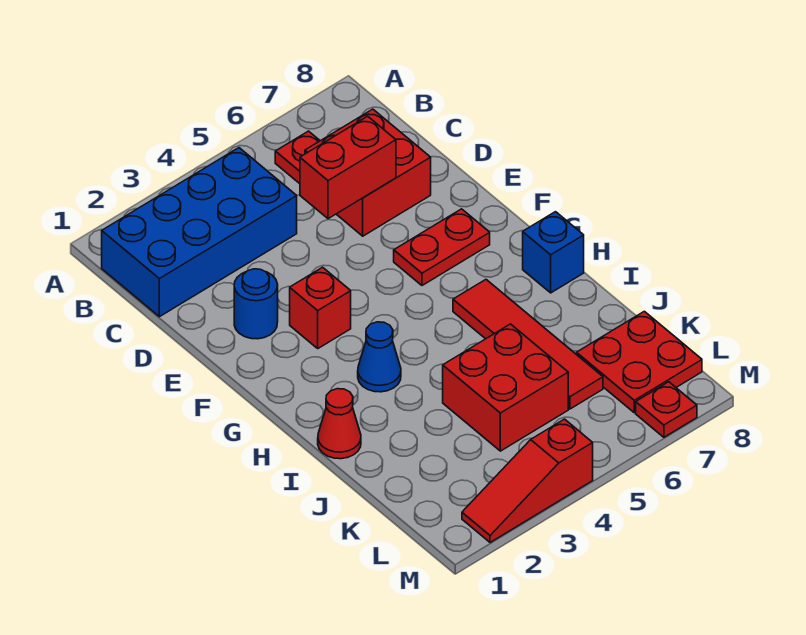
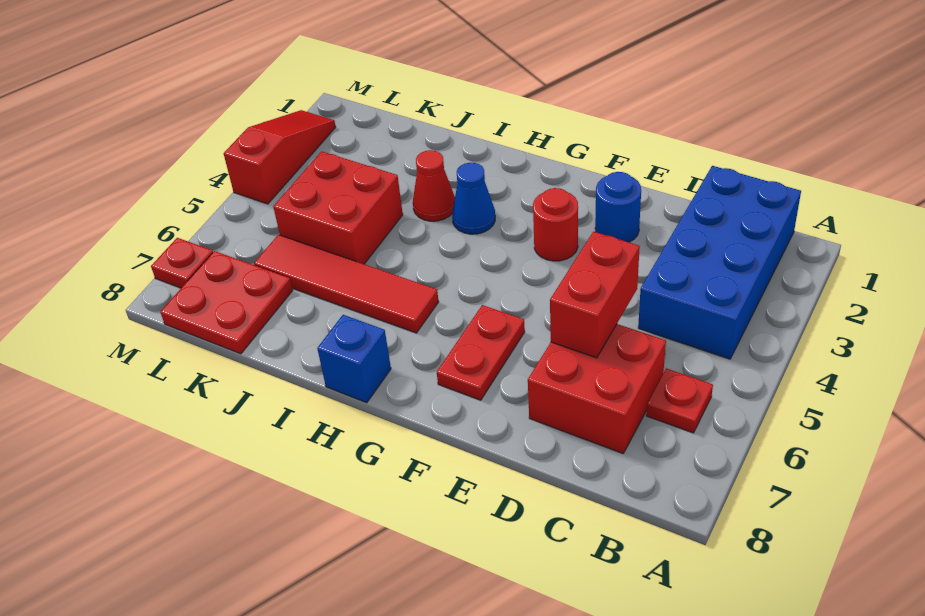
red brick F3 level 1 -> red round brick F3 level 1
red cone I1 level 1 -> red cone I3 level 1

